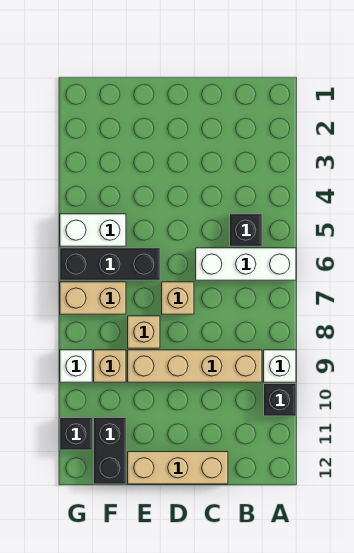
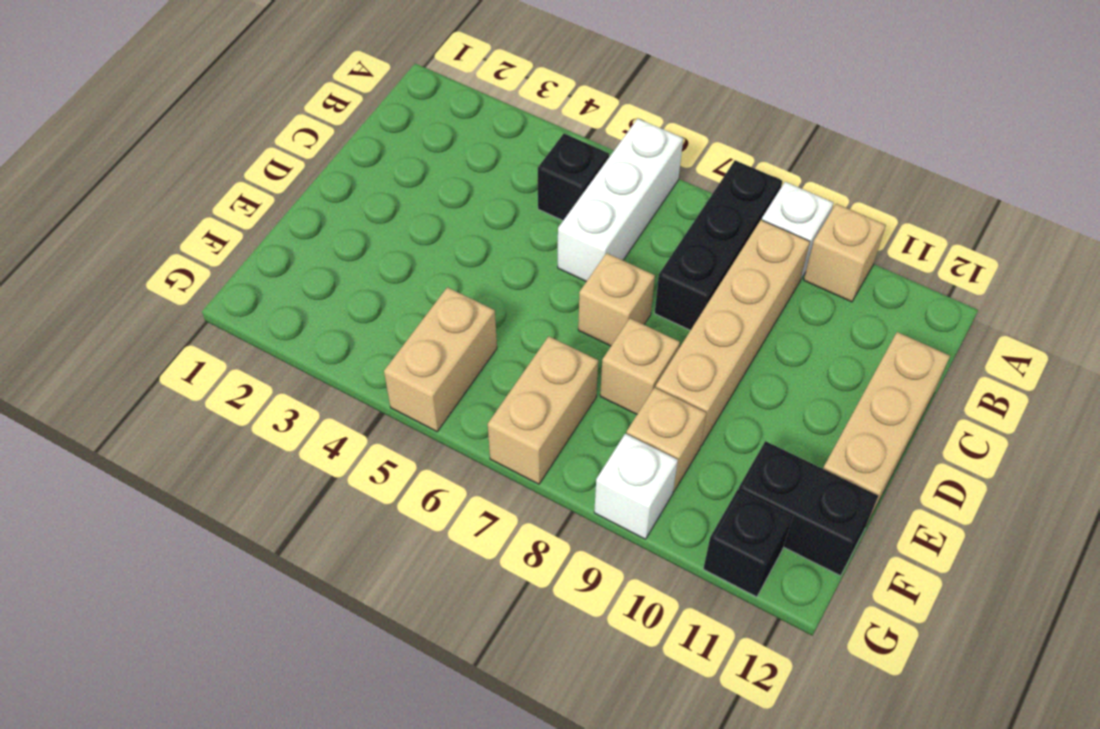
black brick A10 level 1 -> tan brick A10 level 1
black brick E6:G6 level 1 -> black brick A8:C8 level 1
white brick F5:G5 level 1 -> tan brick F5:G5 level 1

